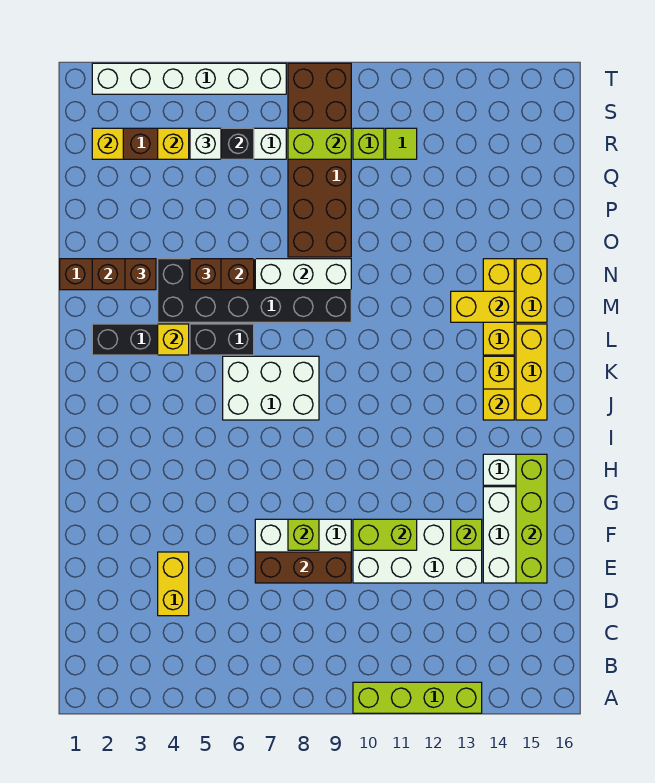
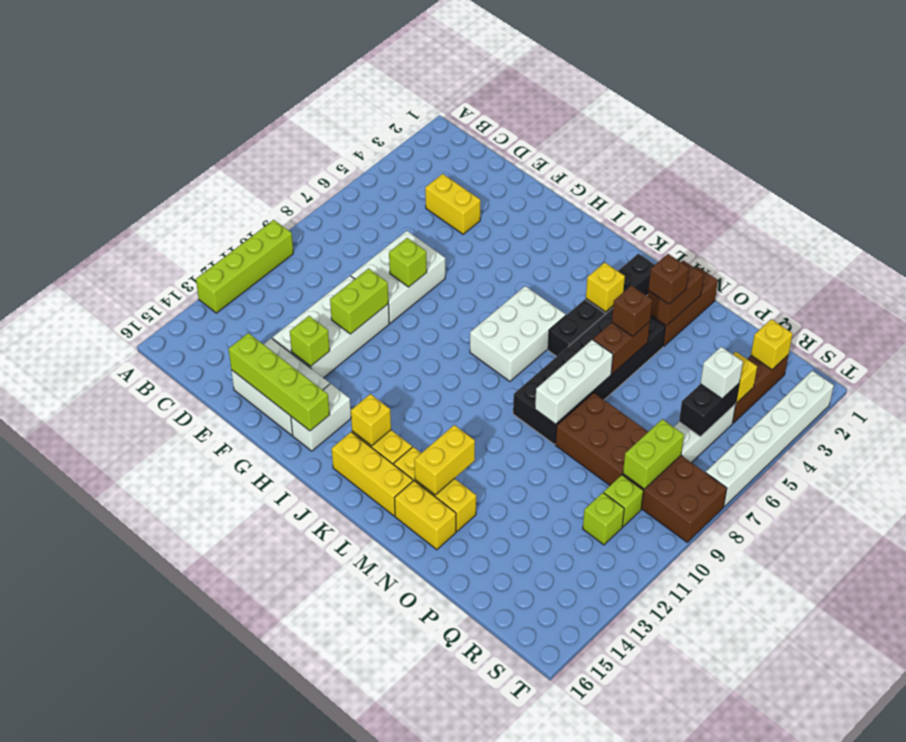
brown brick E7:E9 level 2 -> none
lime tile R11 level 1 -> lime brick R11 level 1

